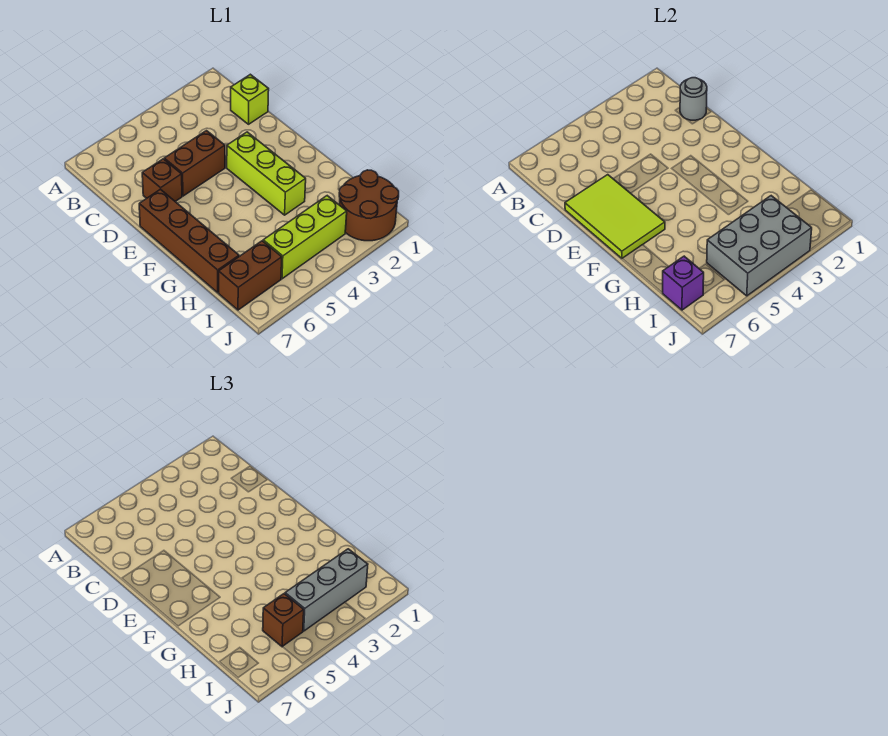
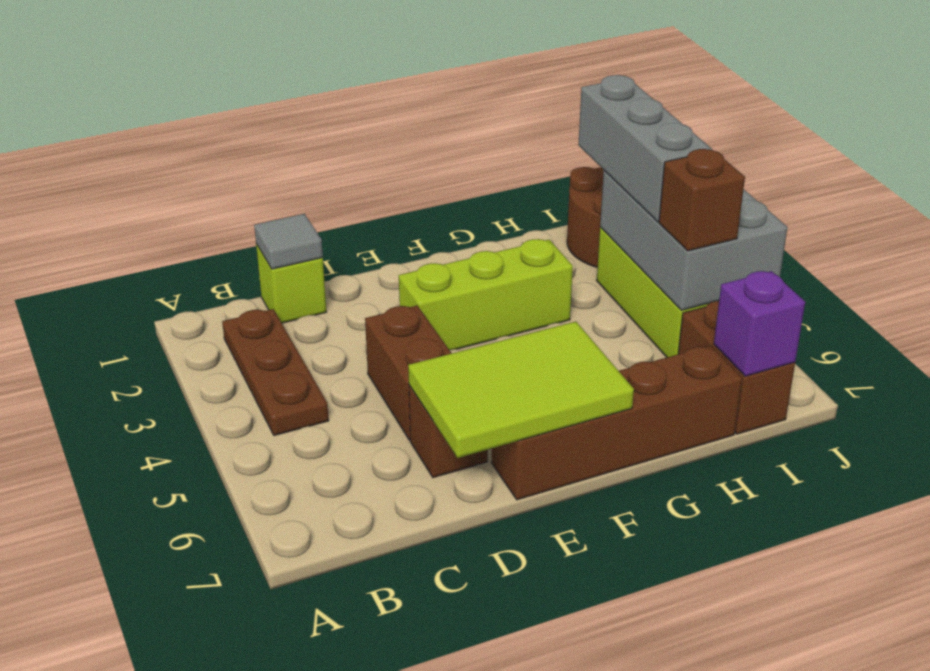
none -> brown plate B2:B4 level 1
grey round brick C1 level 2 -> grey tile C1 level 2

